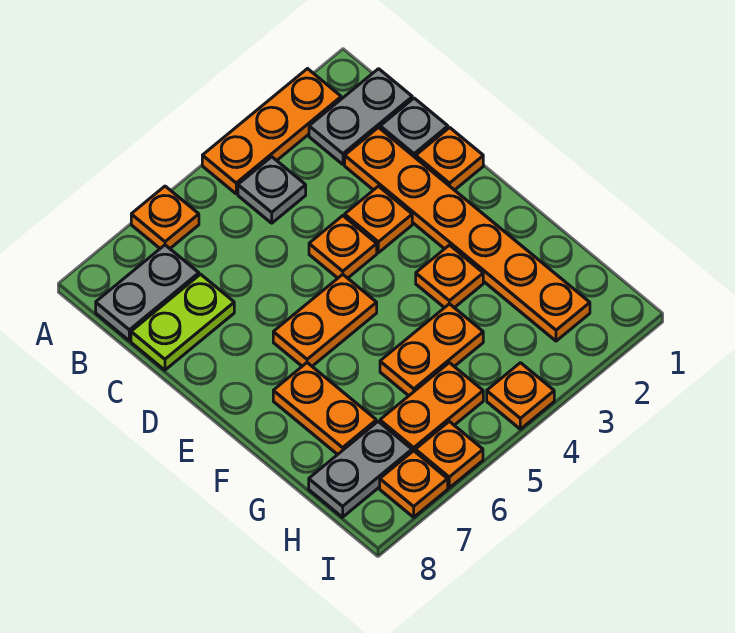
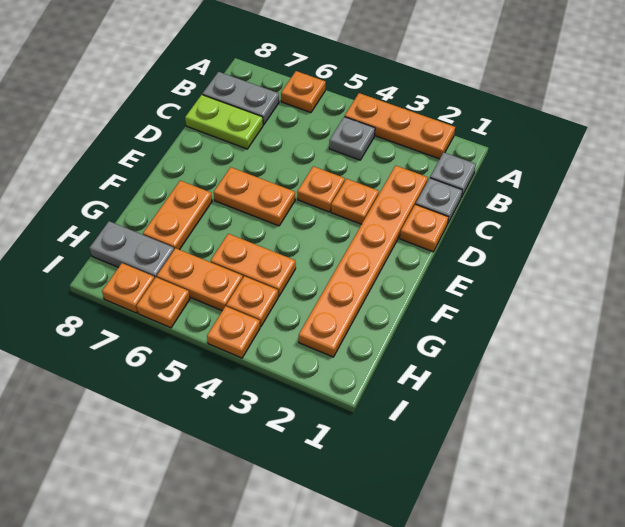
grey plate B1:B2 level 1 -> grey plate B1 level 1
orange plate F3 level 1 -> orange plate H4 level 1

